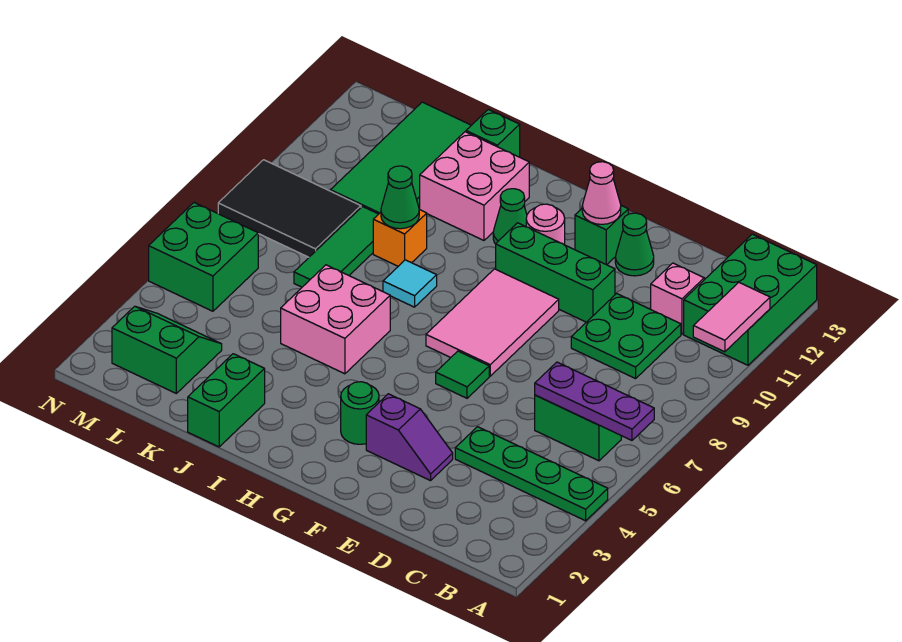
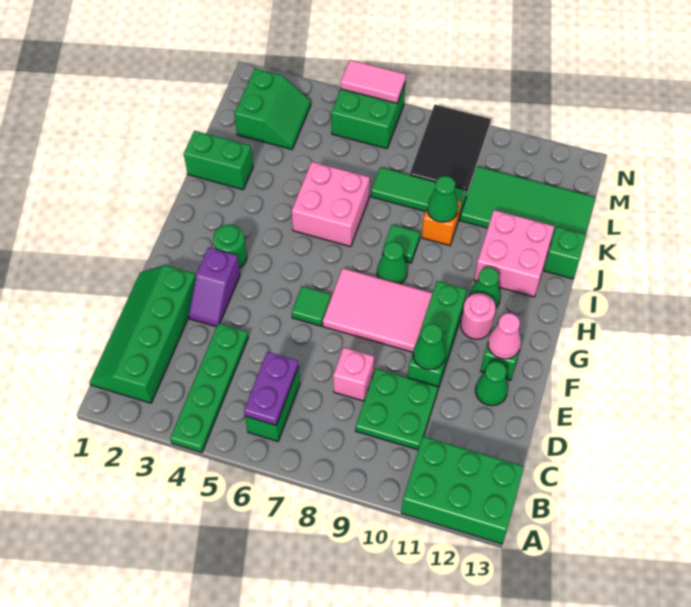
purple plate A6:C6 level 2 -> purple plate B6:C6 level 2
pink tile A10:A11 level 2 -> pink tile N5:N6 level 2
none -> green slope B1:E2 level 1 top 2
pink brick C11 level 1 -> pink brick D8 level 1
none -> green cone E10 level 2
none -> green cone H8 level 1
cyan tile I8 level 1 -> green tile I8 level 1

